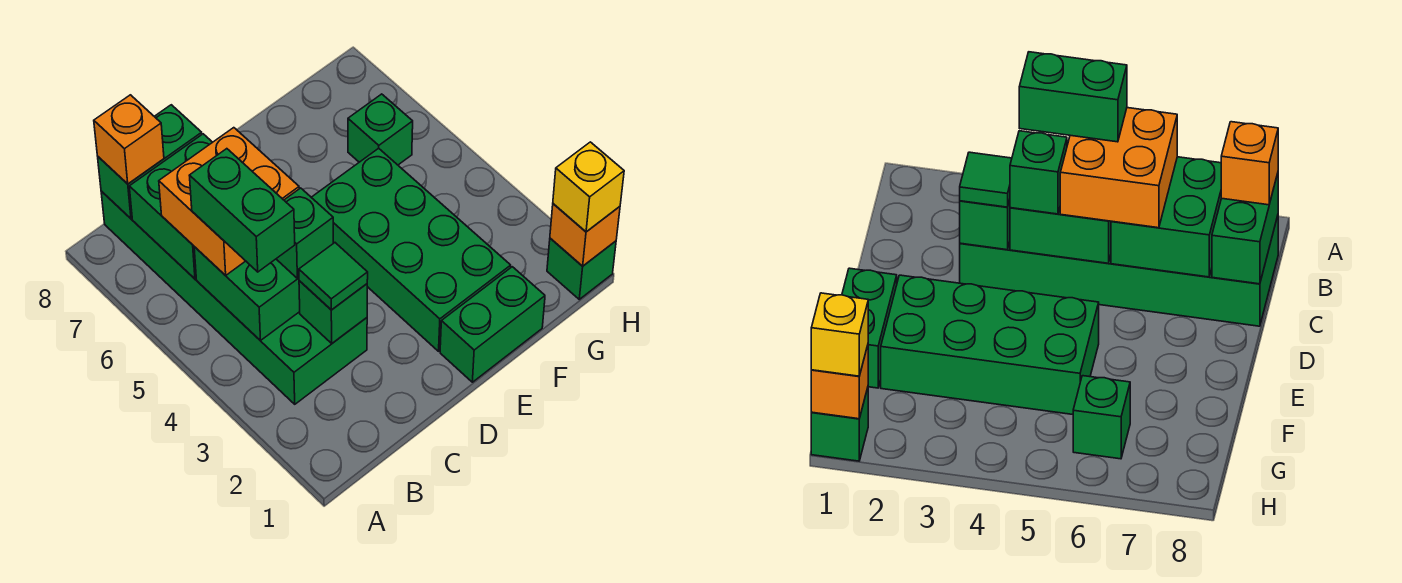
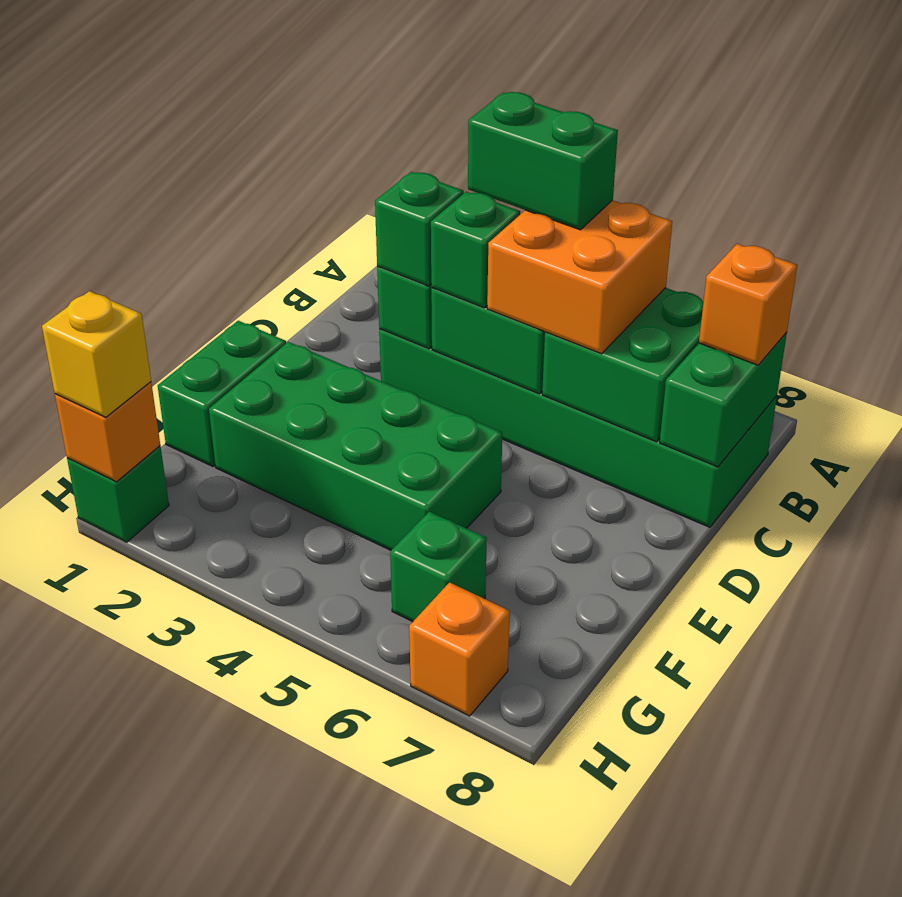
green tile C3 level 3 -> green brick C3 level 3
none -> orange brick H7 level 1

